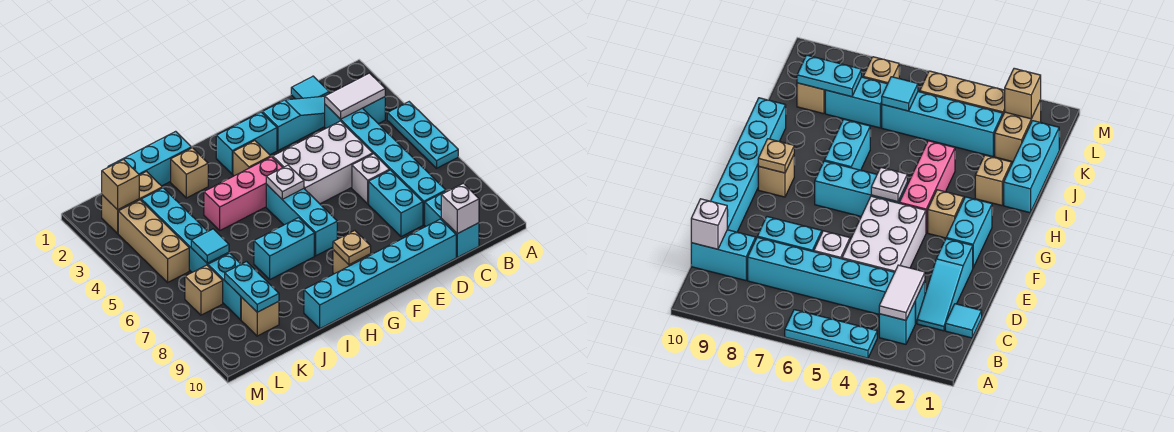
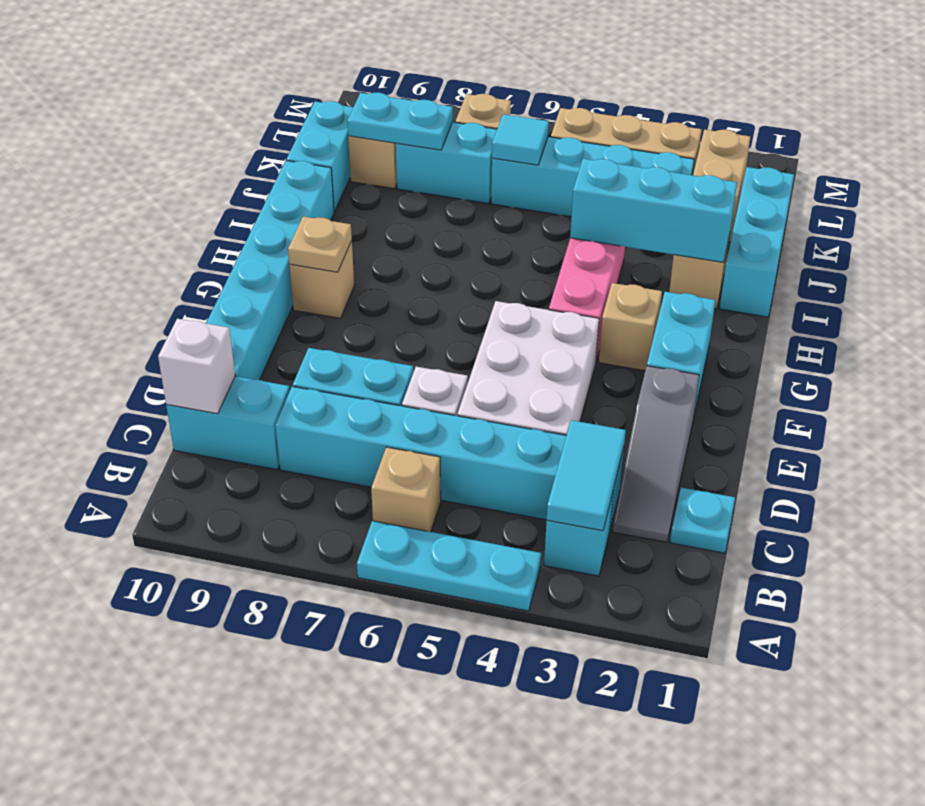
white tile B3:C3 level 2 -> cyan tile B3:C3 level 2
cyan tile C1 level 1 -> cyan plate C1 level 1
cyan slope C2:E2 level 1 top E -> grey slope C2:E2 level 1 top E
cyan brick G5:G7 level 1 -> cyan brick I2:I4 level 2
white plate G5 level 2 -> none
cyan brick H7:I7 level 1 -> cyan brick J10:K10 level 1
tan brick L2 level 2 -> tan brick B6 level 1

